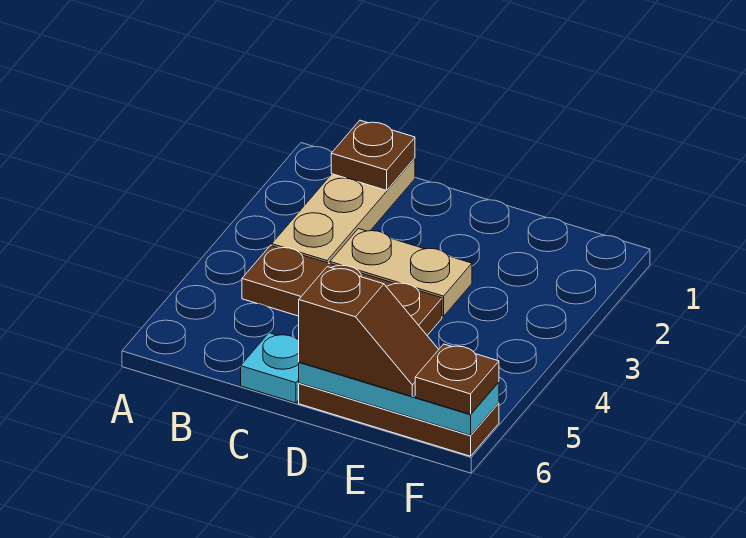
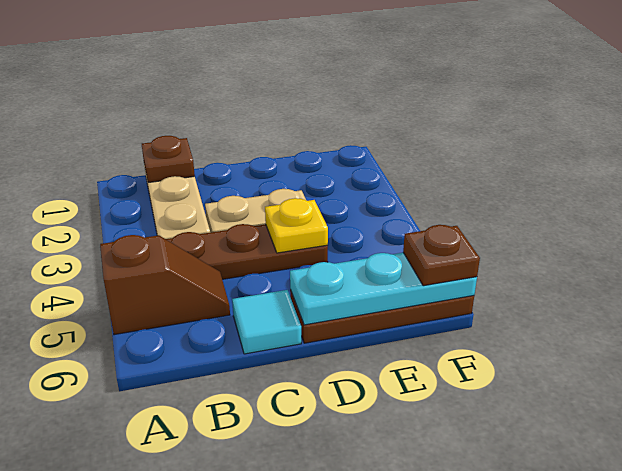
cyan plate C6 level 1 -> cyan tile C6 level 1
none -> yellow plate D4 level 2
brown slope D6:E6 level 3 top D -> brown slope A5:B5 level 1 top A

